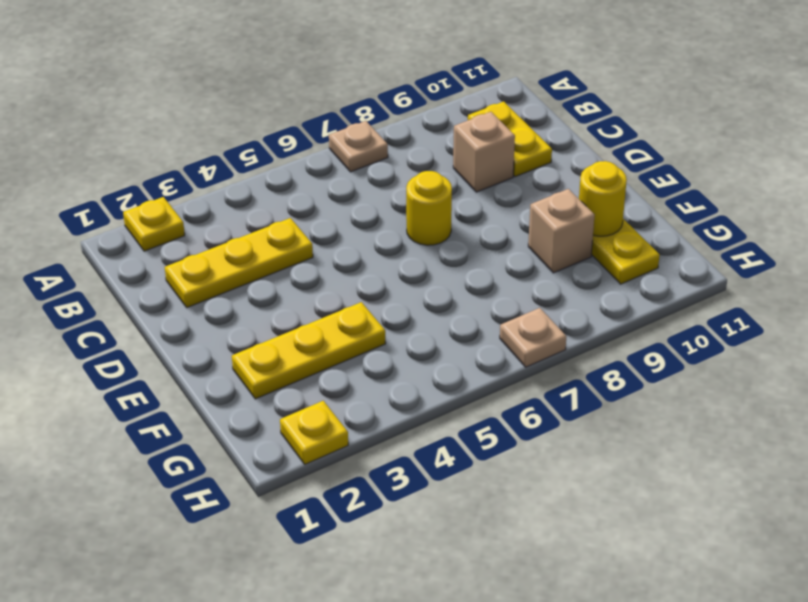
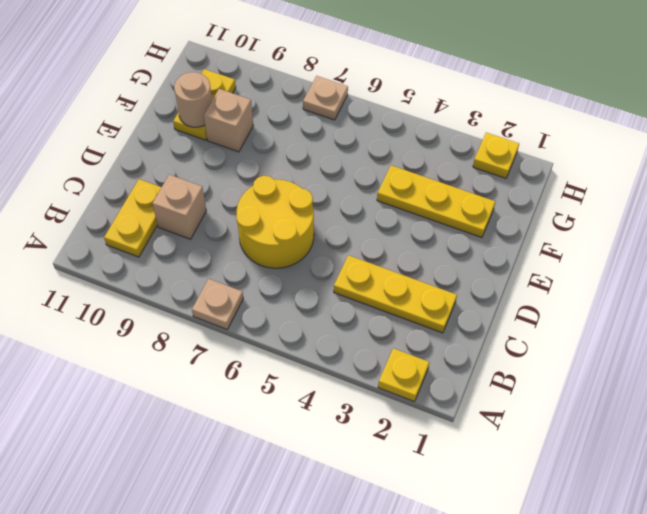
yellow round brick D7 level 1 -> yellow round brick C6:D7 level 1
yellow round brick F10 level 2 -> tan round brick F10 level 2

